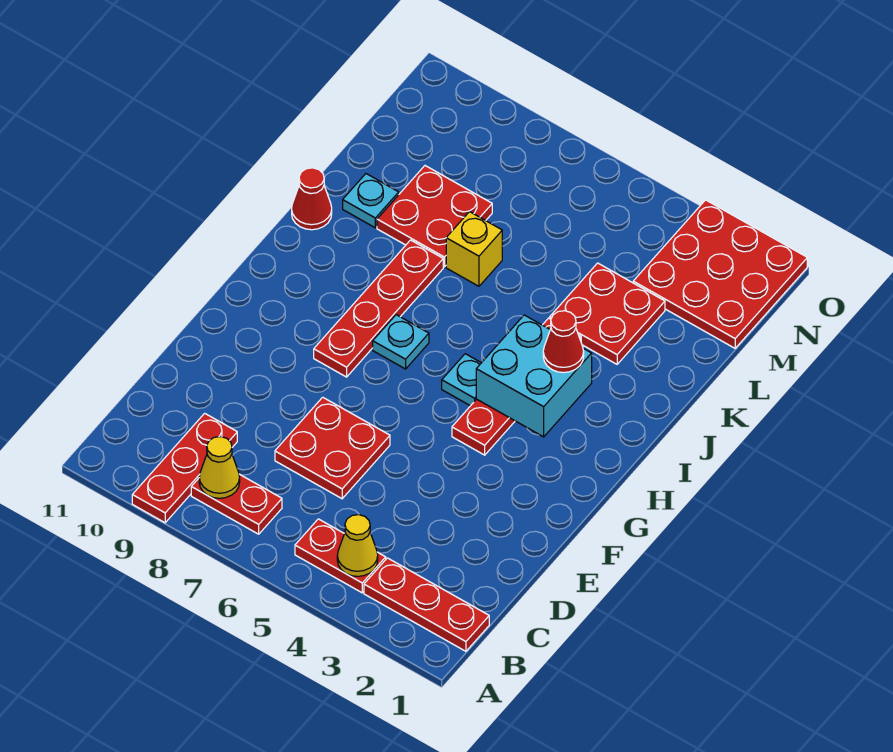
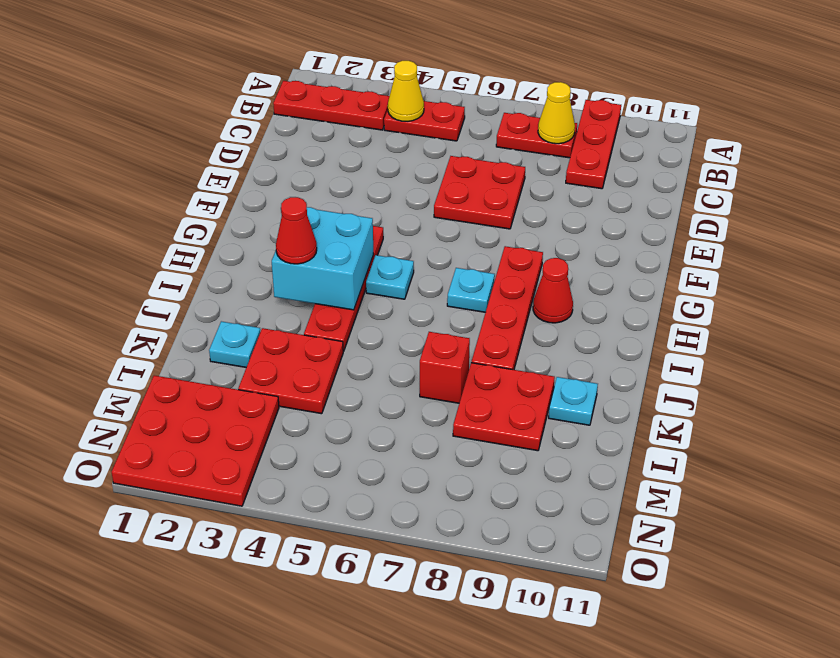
red cone J11 level 1 -> red cone H9 level 1
none -> cyan plate K2 level 1
yellow brick K7 level 1 -> red brick K7 level 1

